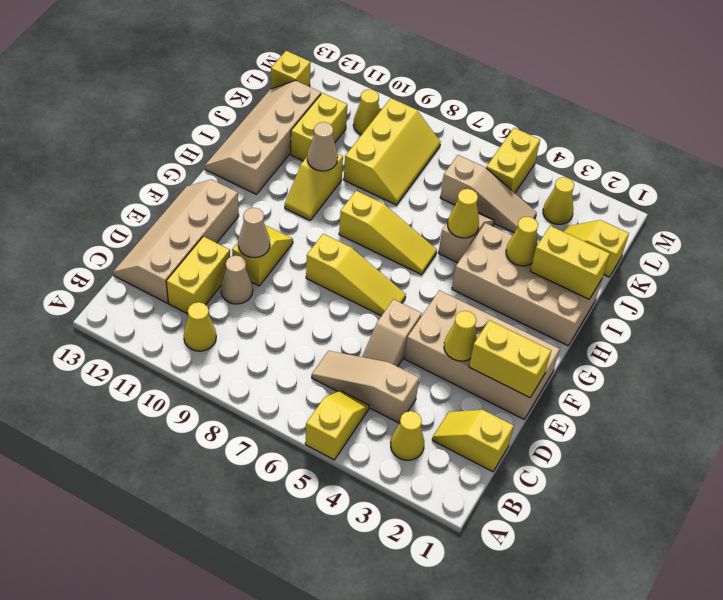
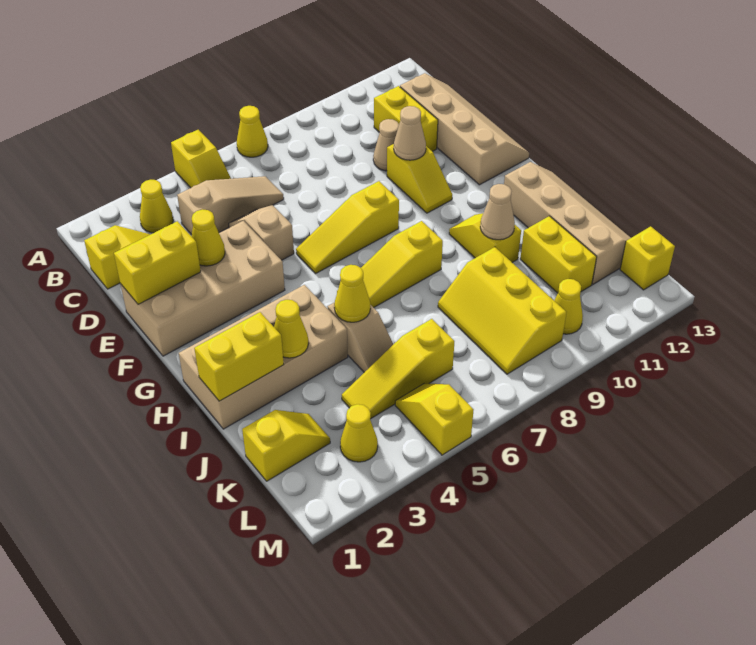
yellow cone B10 level 1 -> yellow cone A7 level 1
tan slope K4:K6 level 1 top 6 -> yellow slope K4:K6 level 1 top 6
yellow brick L5:M5 level 1 -> yellow slope L5:M5 level 1 top M

